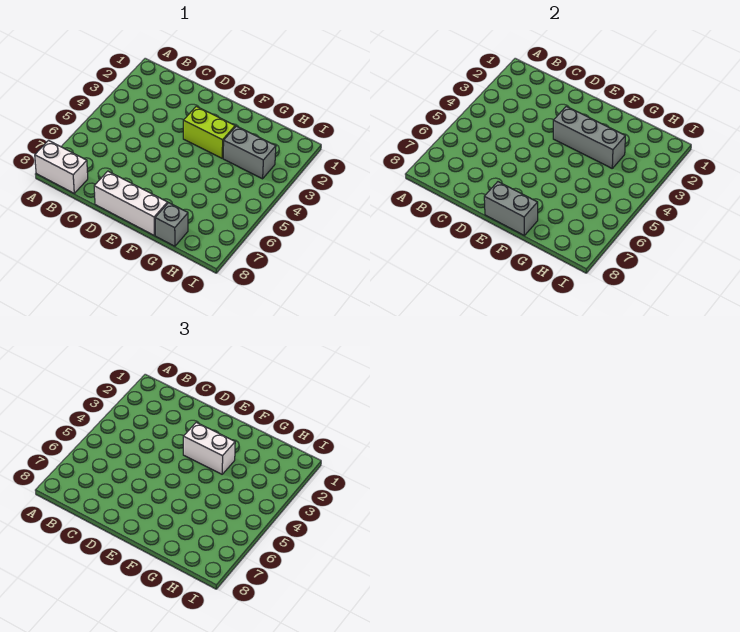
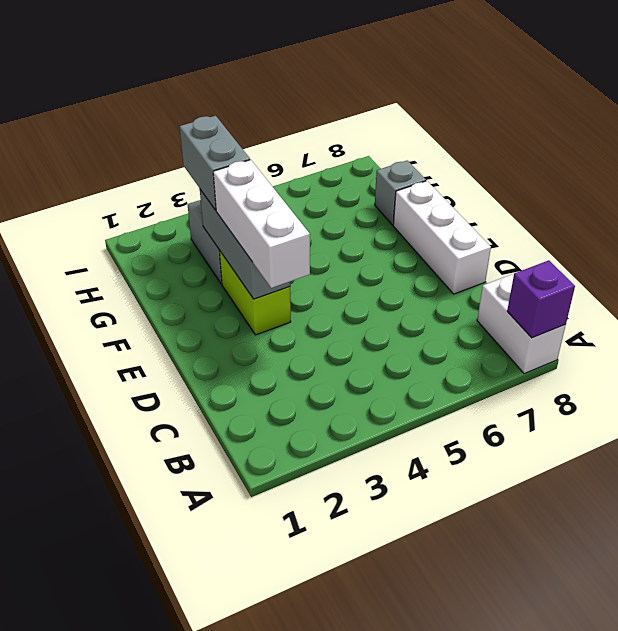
none -> purple brick A8 level 2
white brick E3:F3 level 3 -> white brick D3:F3 level 3
grey brick E8:F8 level 2 -> grey brick G3:H3 level 3

